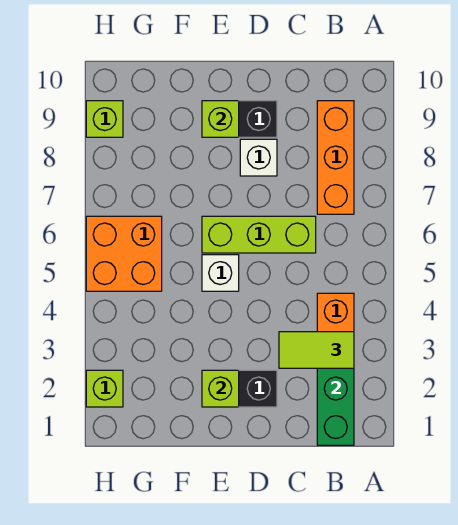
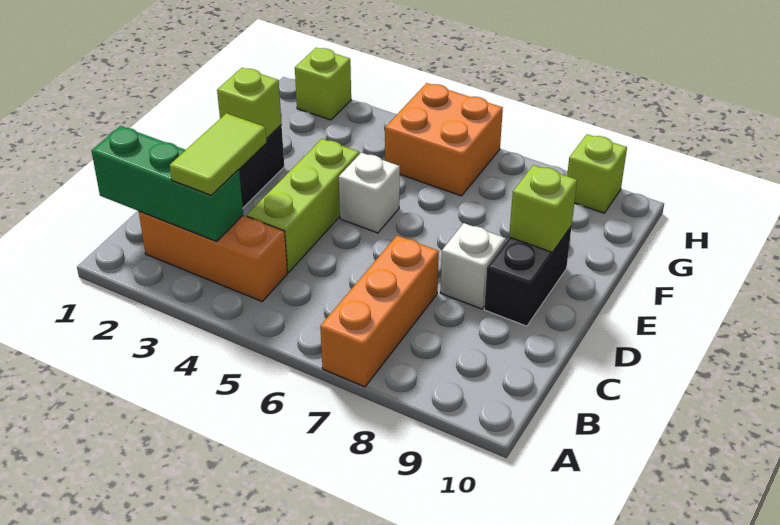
orange brick B7:B9 level 1 -> orange brick A7:C7 level 1
lime brick C6:E6 level 1 -> lime brick C4:E4 level 1

